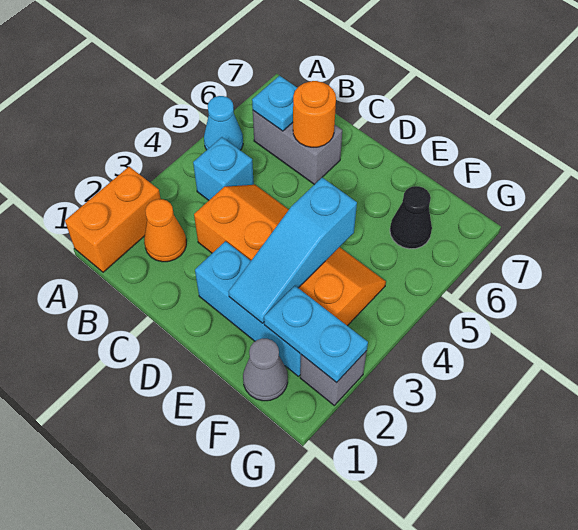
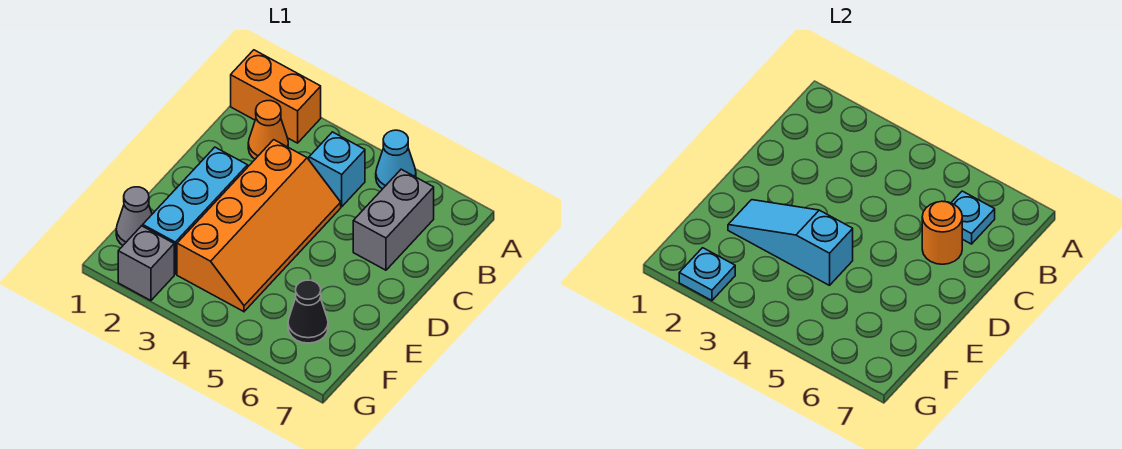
cyan plate F2:G2 level 2 -> cyan plate G2 level 2

